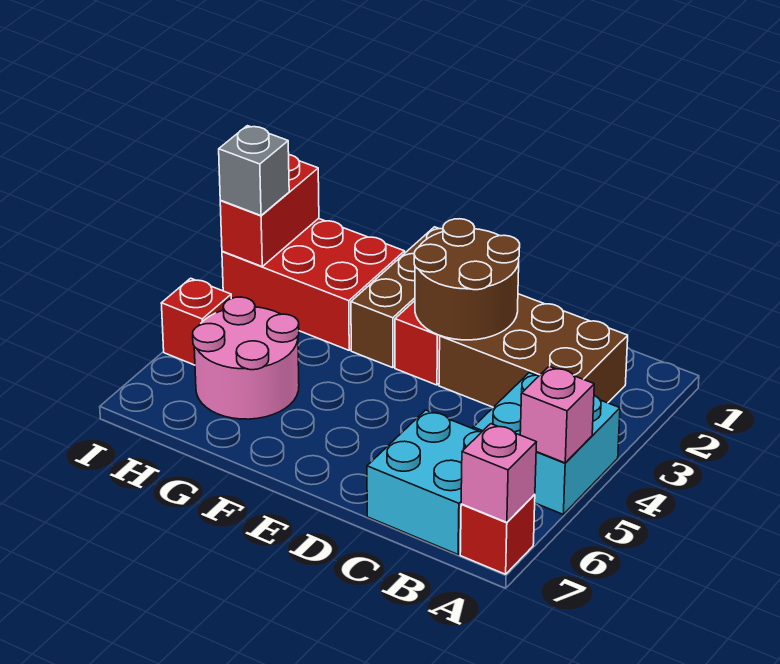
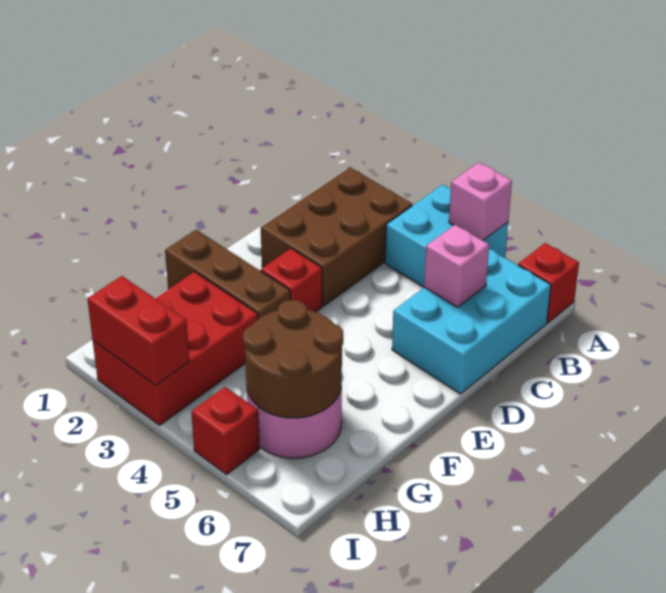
pink brick A7 level 2 -> pink brick C6 level 2
cyan brick B6:C7 level 1 -> cyan brick B6:D7 level 1
brown round brick D2:E3 level 2 -> brown round brick G5:H6 level 2
grey brick I3 level 3 -> none

